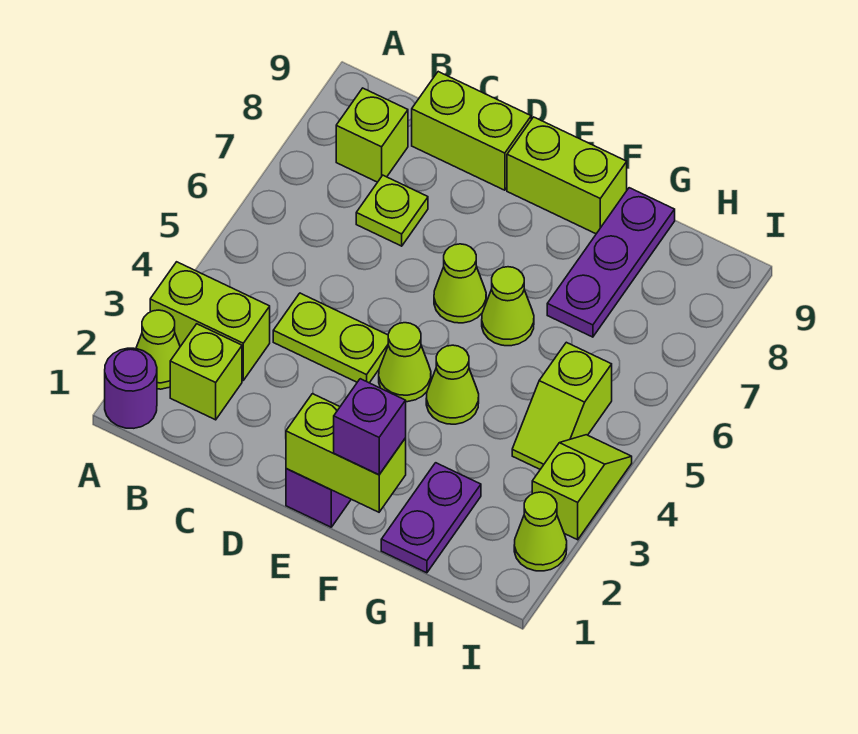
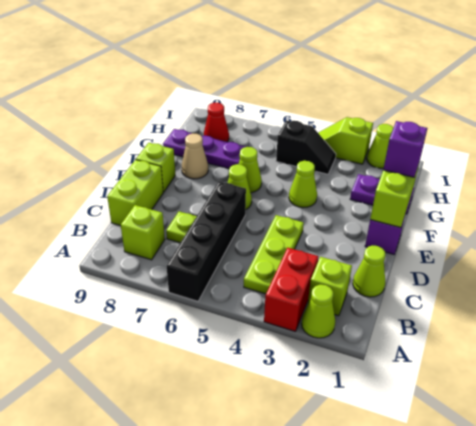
purple round brick A1 level 1 -> none
lime brick A3:B3 level 1 -> red brick A3:B3 level 1
none -> black brick A6:D6 level 1
lime plate C4:D4 level 1 -> lime plate B4:D4 level 1
lime cone E4 level 1 -> lime cone C1 level 1
lime brick E9:F9 level 1 -> lime brick E9 level 1
none -> tan cone F8 level 1
lime slope H4:H5 level 1 top 5 -> black slope H4:H5 level 1 top 5
none -> red cone H8 level 1

